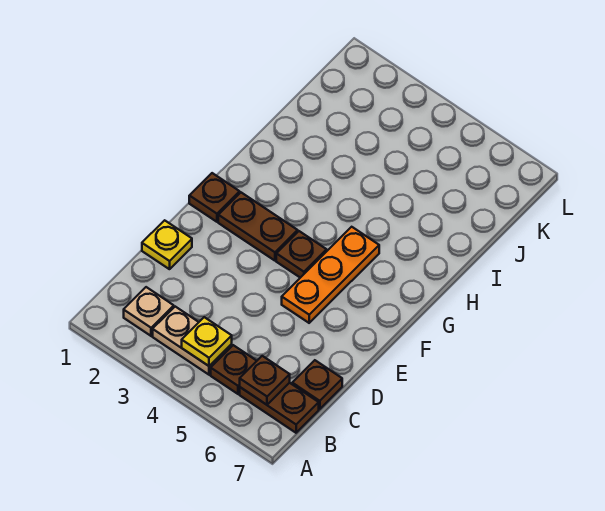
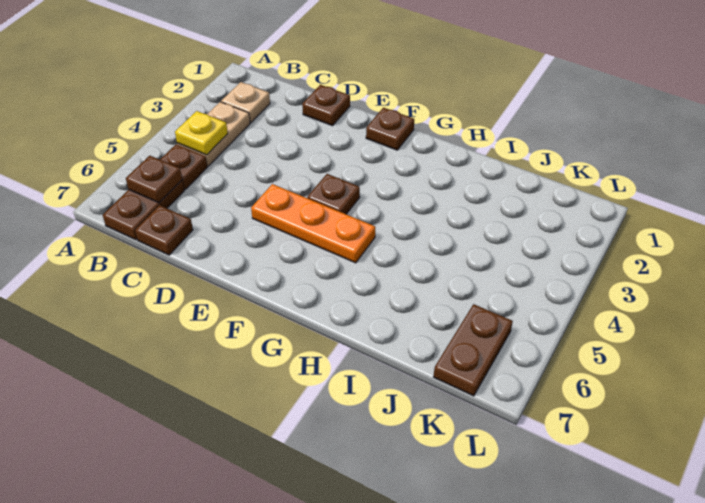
yellow plate D1 level 1 -> brown plate D1 level 1
brown plate F2:F3 level 1 -> brown plate K6:K7 level 1

